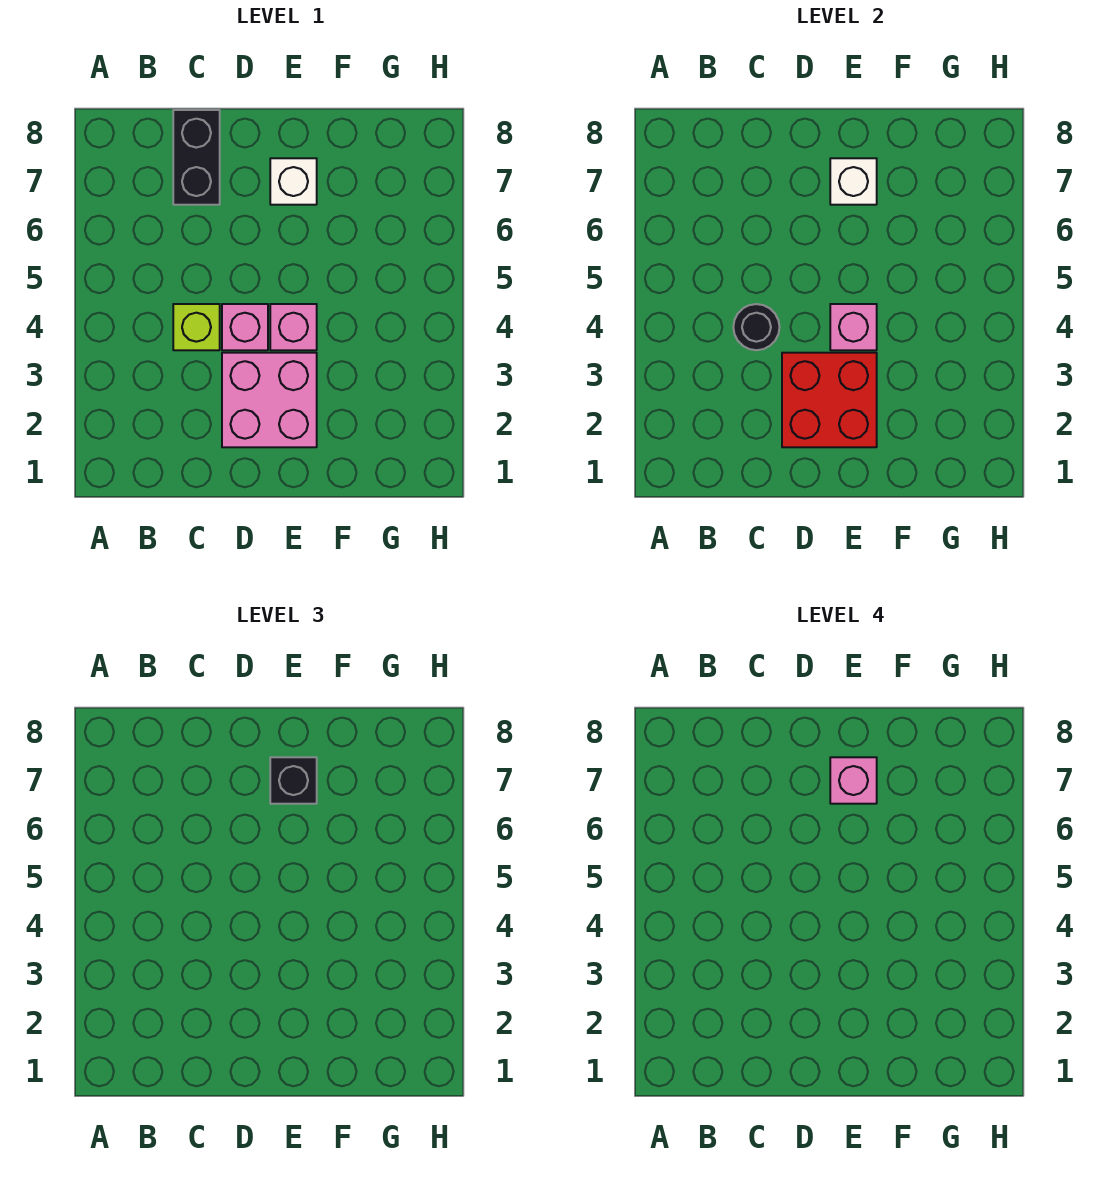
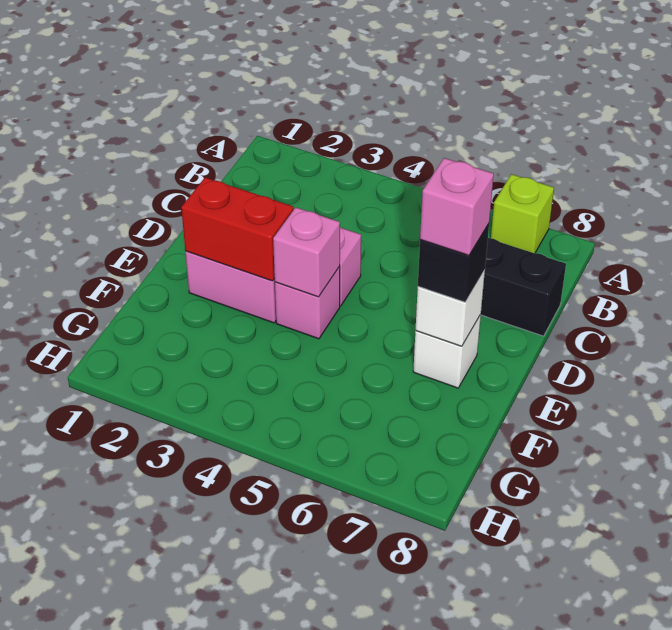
lime brick C4 level 1 -> lime brick A7 level 1
black round brick C4 level 2 -> none
red brick D2:E3 level 2 -> red brick E2:E3 level 2

